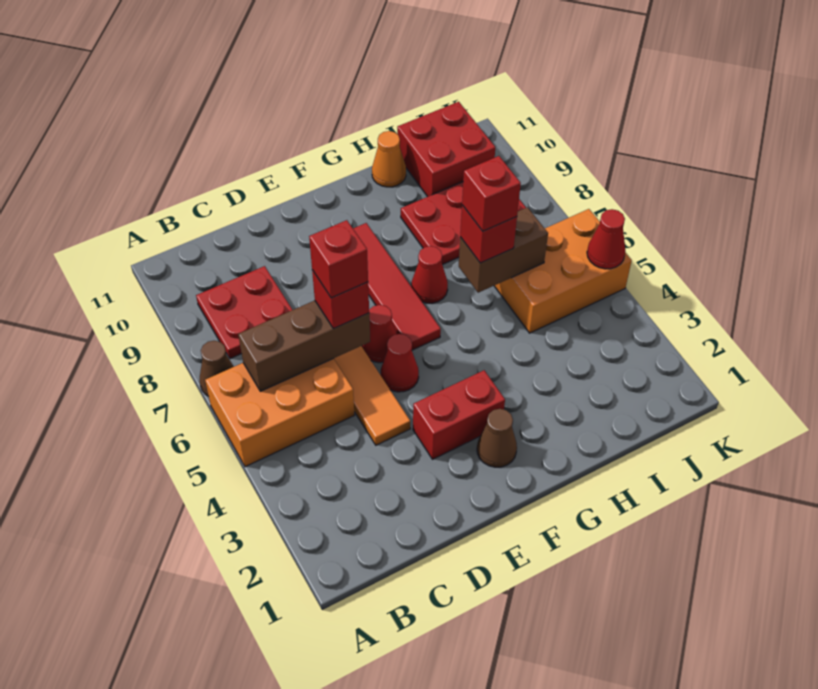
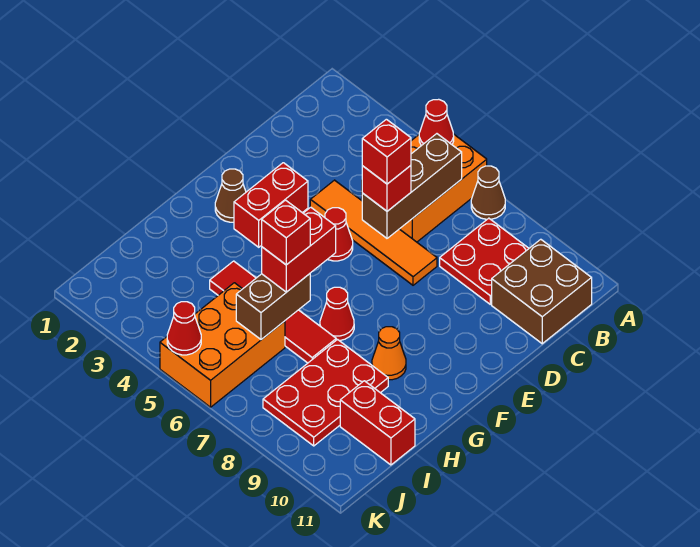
none -> brown brick B10:C11 level 1
red cone E6 level 1 -> red cone A5 level 2
red tile F6:F9 level 1 -> red tile H4:H7 level 1
red brick H6 level 3 -> red brick G6:H6 level 3
orange cone H11 level 1 -> orange cone G9 level 1
red brick I10:J11 level 1 -> red brick I10:I11 level 1

